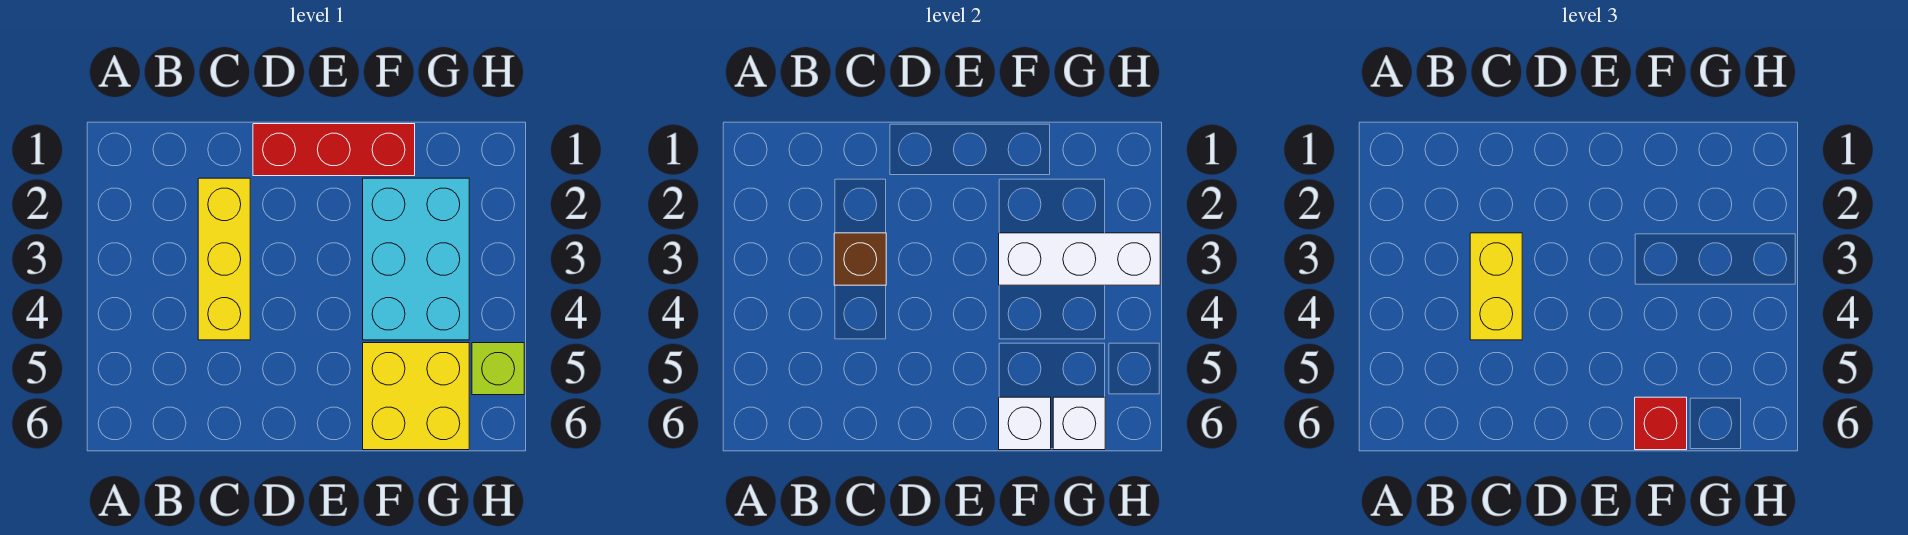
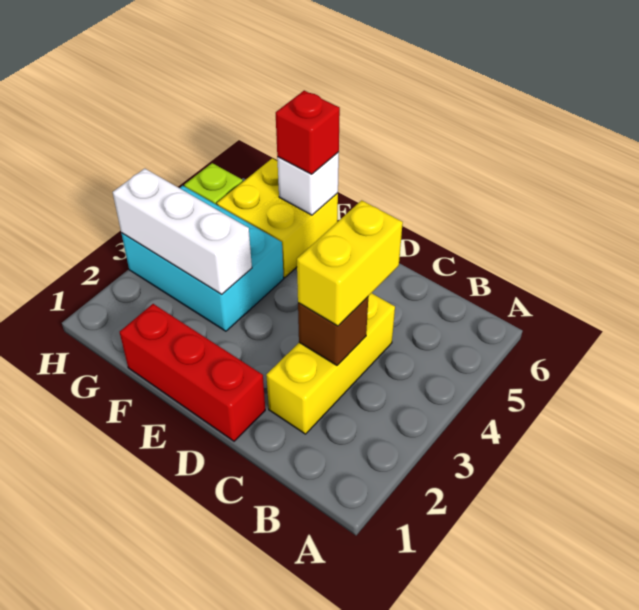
cyan brick F2:G4 level 1 -> cyan brick F3:H4 level 1
white brick G6 level 2 -> none

